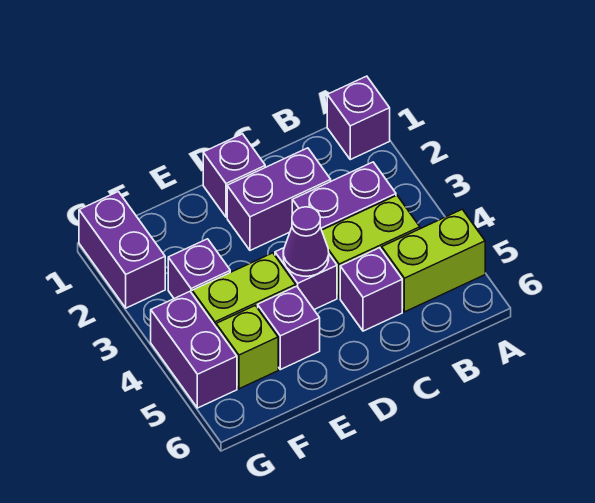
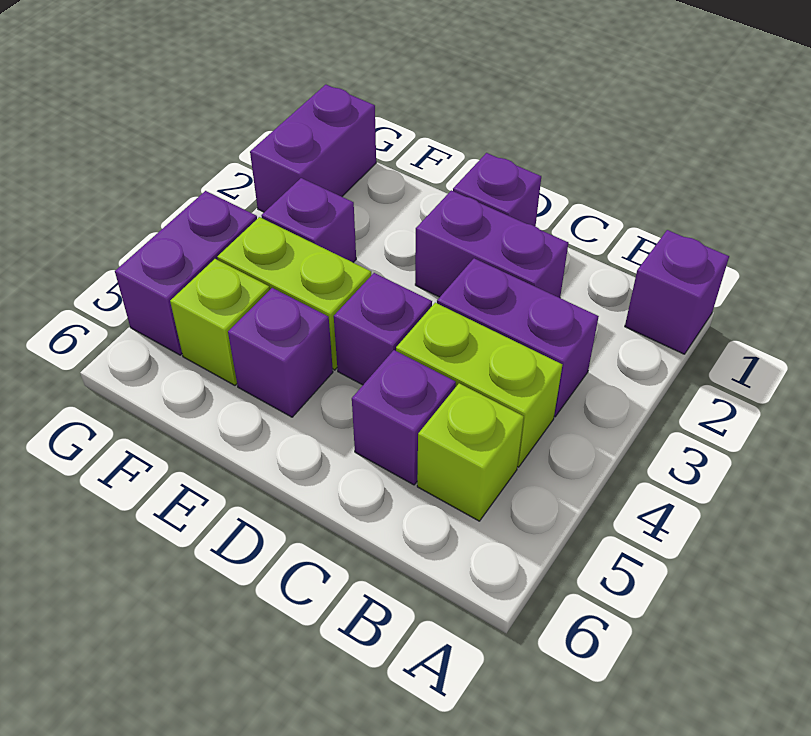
lime brick A5:B5 level 1 -> lime brick B5 level 1
purple cone D4 level 2 -> none

